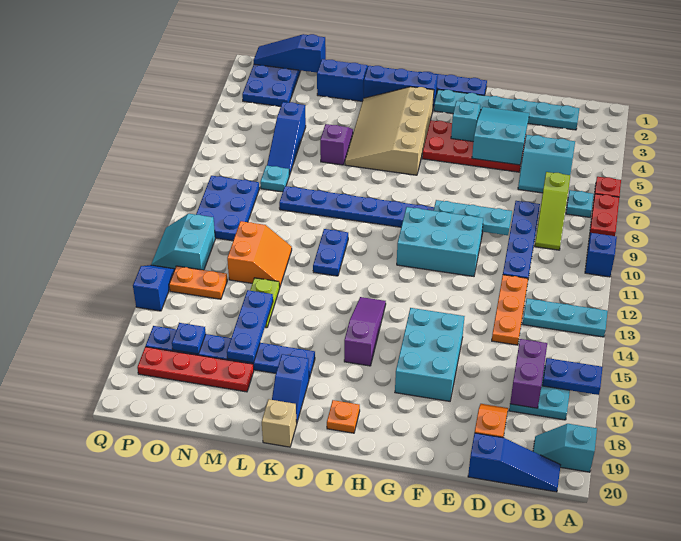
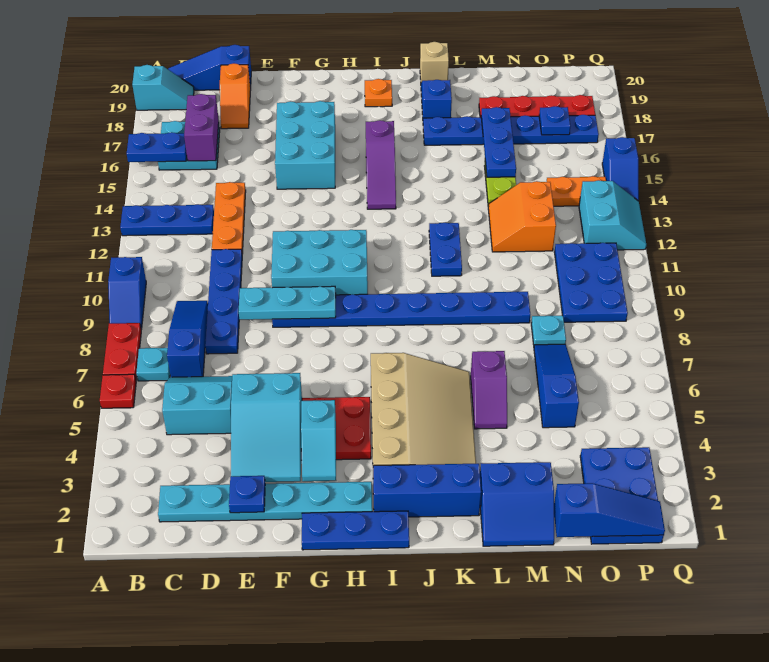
cyan plate A13:C13 level 1 -> blue plate A13:C13 level 1
lime slope C7:C9 level 1 top 7 -> blue slope C7:C9 level 1 top 7
none -> blue plate E2 level 2

